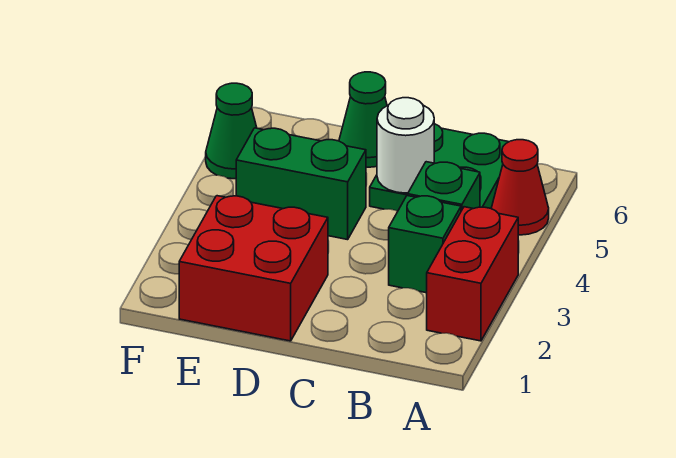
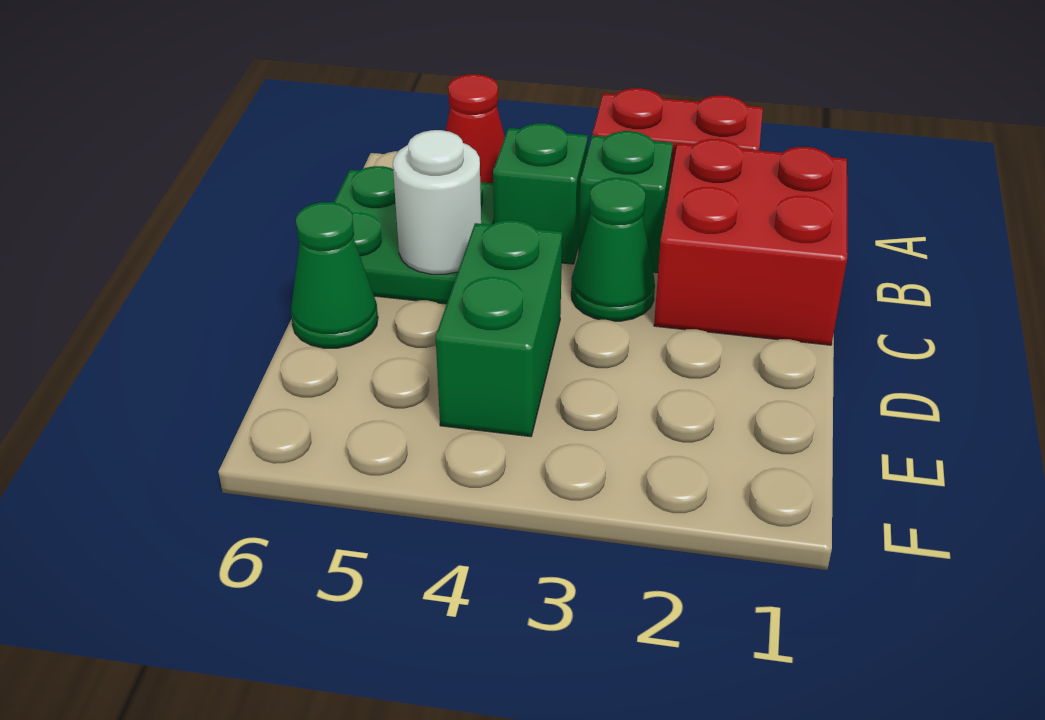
red brick D1:E2 level 1 -> red brick B1:C2 level 1
green cone F5 level 1 -> green cone C3 level 1

